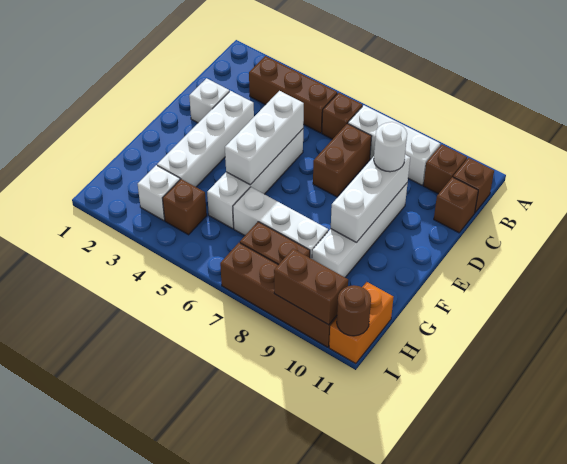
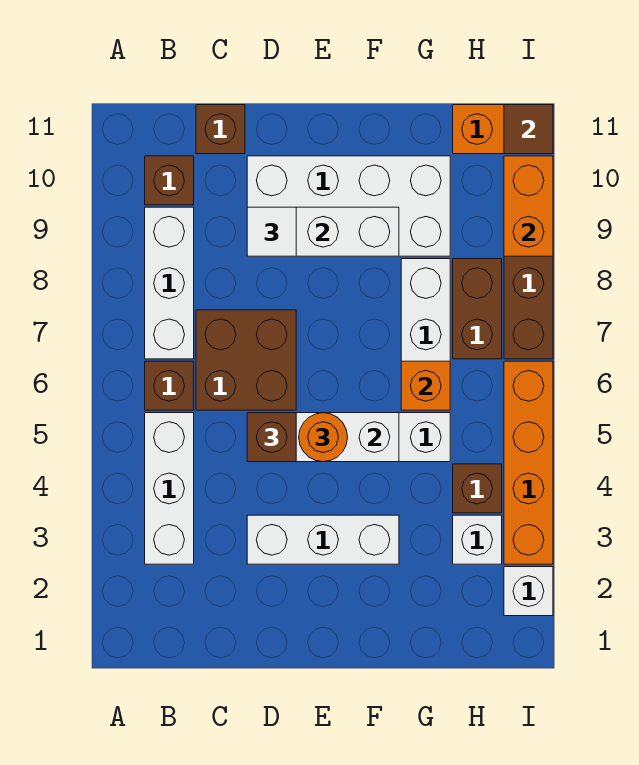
brown brick B3:B5 level 1 -> white brick B3:B5 level 1
brown brick B11 level 1 -> brown brick D5 level 3
brown brick C7:D7 level 1 -> brown brick C6:D7 level 1
white brick D2 level 1 -> white brick I2 level 1
white brick D3:G3 level 1 -> white brick D3:F3 level 1
white brick D9:G9 level 1 -> white brick D9:G10 level 1
white round brick D9 level 3 -> white tile D9 level 3
none -> orange round brick E5 level 3
none -> orange brick G6 level 2
none -> orange brick I3:I6 level 1
brown brick I9:I10 level 2 -> orange brick I9:I10 level 2
brown round brick I11 level 2 -> brown tile I11 level 2

